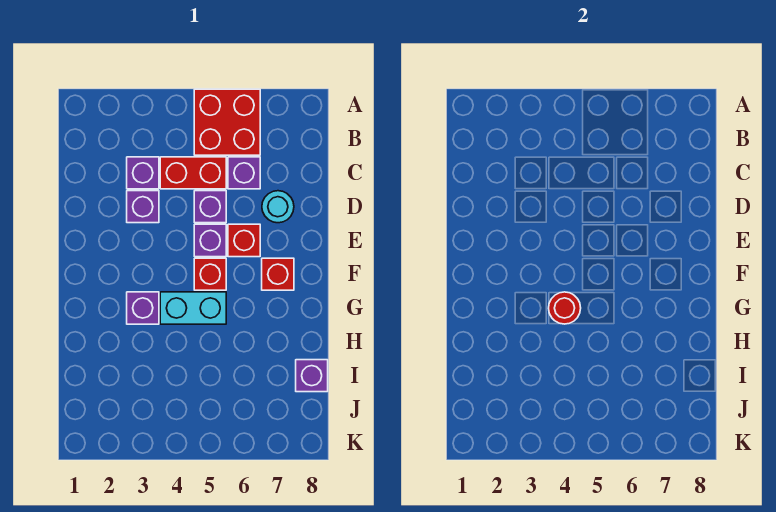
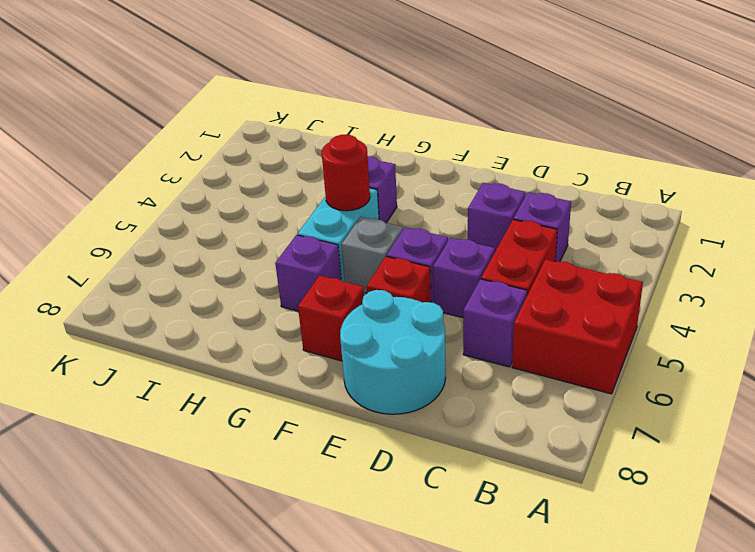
cyan round brick D7 level 1 -> cyan round brick D7:E8 level 1
red brick F5 level 1 -> grey brick F5 level 1
purple brick I8 level 1 -> purple brick G6 level 1

